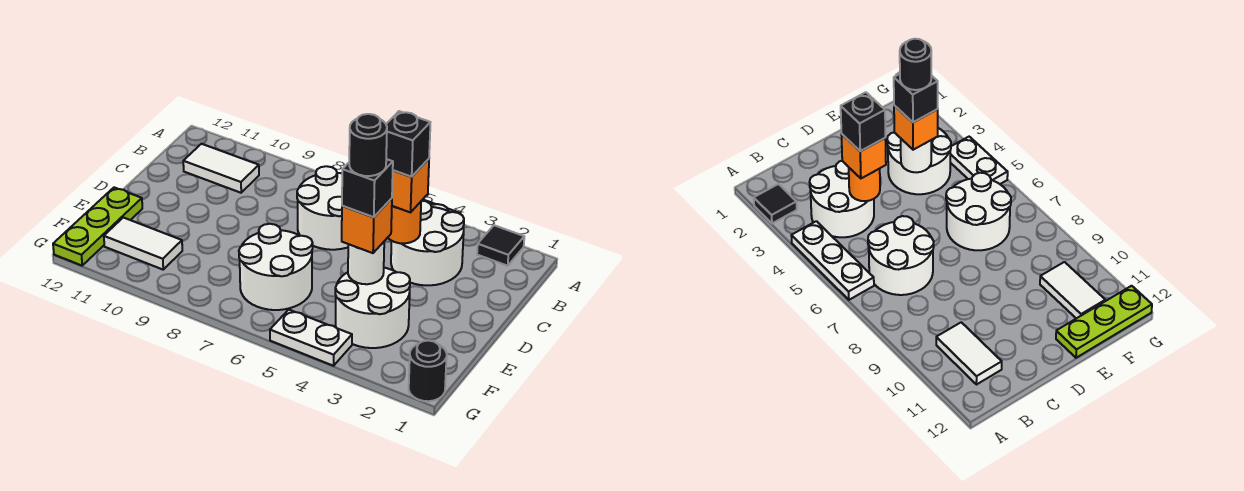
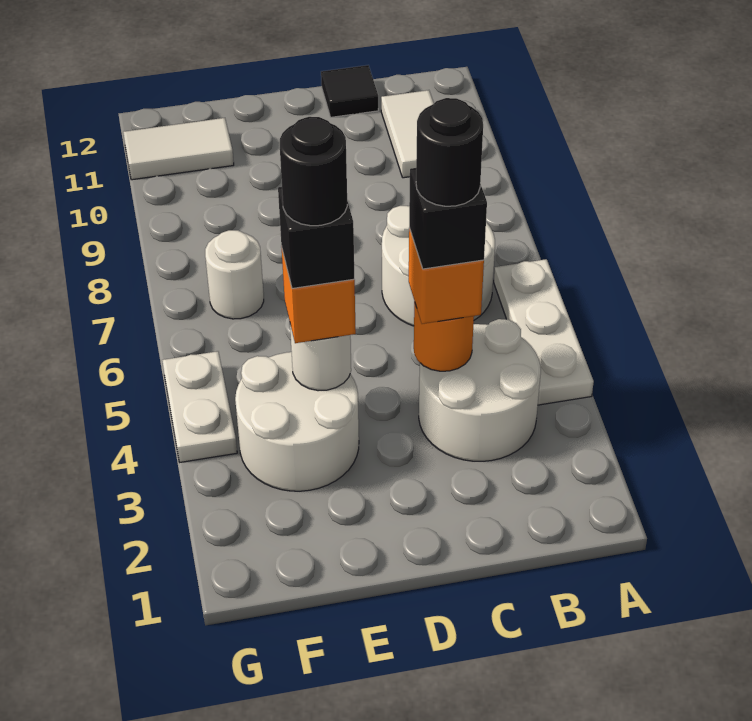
black tile A2 level 1 -> black tile C12 level 1
white round brick E6:F7 level 1 -> white round brick F7 level 1
lime plate E12:G12 level 1 -> none
white tile F10:F11 level 1 -> white tile F11:G11 level 1
black round brick G1 level 1 -> black round brick C4 level 5

